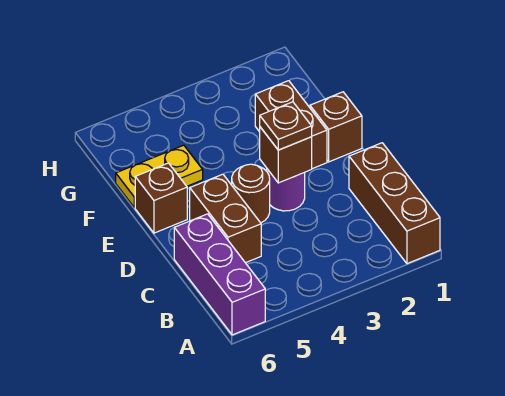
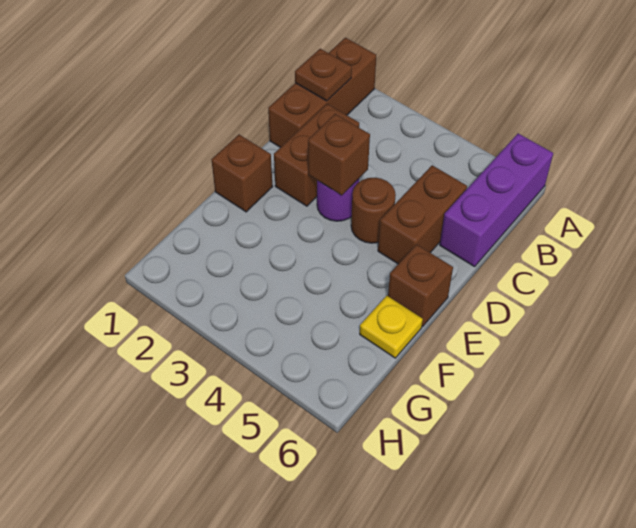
brown plate D3 level 3 -> brown plate B1 level 2
brown brick E2:F2 level 1 -> brown brick C2:D2 level 1
yellow plate F5:F6 level 1 -> yellow plate F6 level 1

